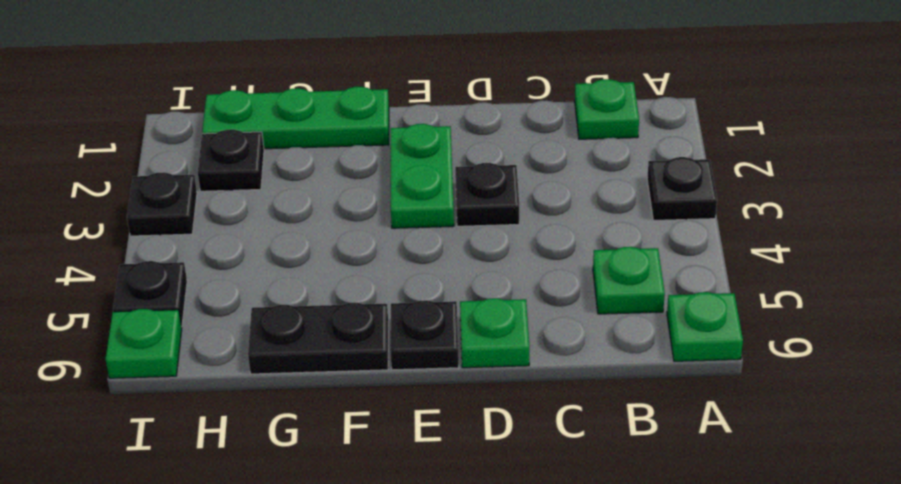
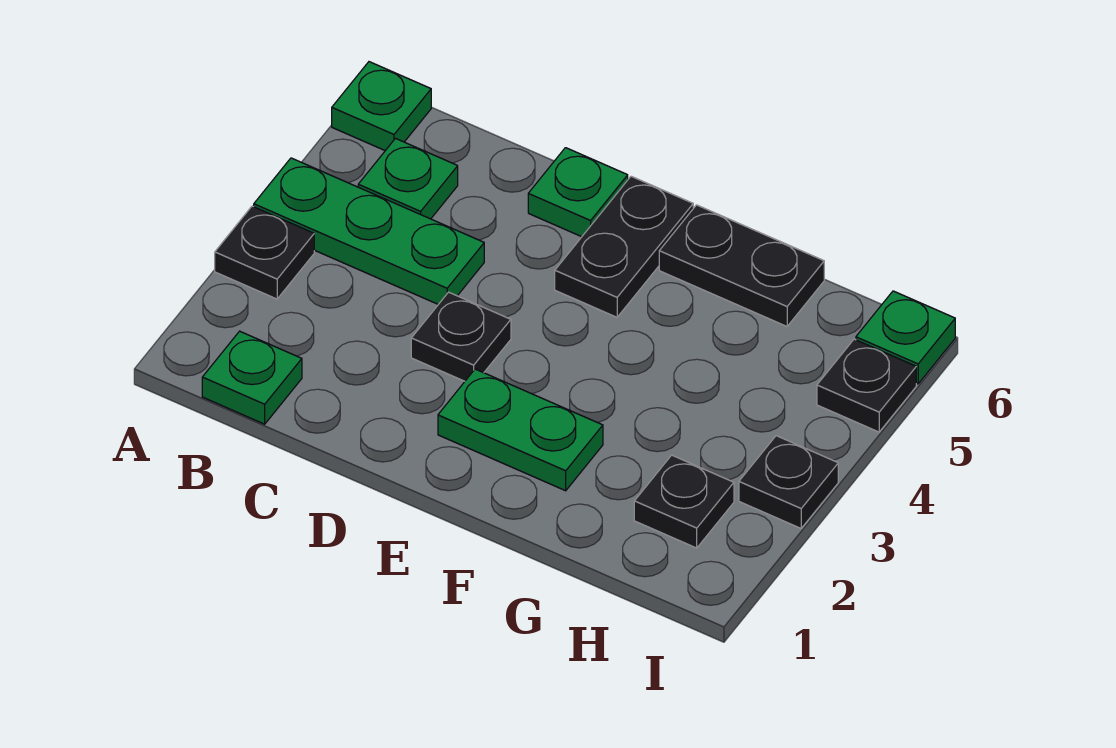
green plate E2:E3 level 1 -> green plate E2:F2 level 1
black plate E6 level 1 -> black plate E5:E6 level 1
green plate F1:H1 level 1 -> green plate A4:C4 level 1

